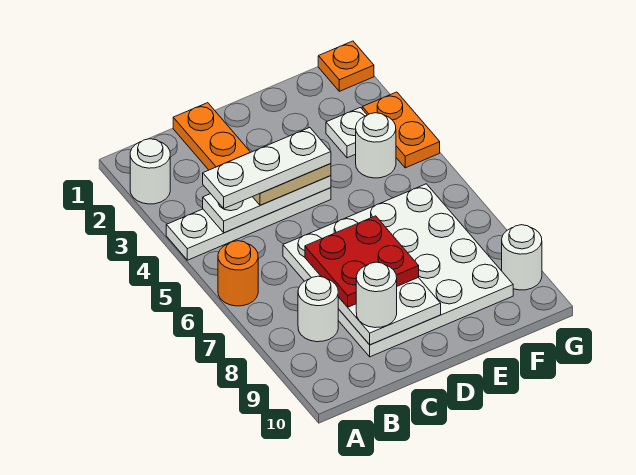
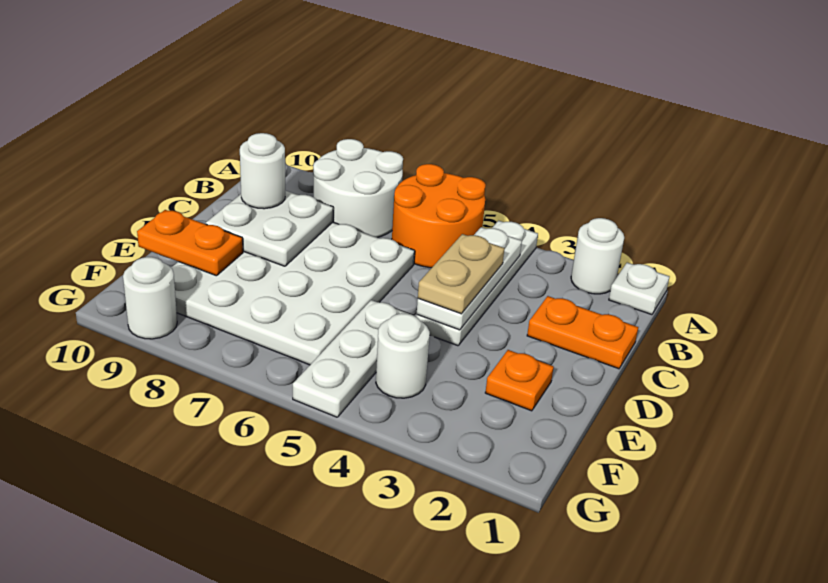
orange round brick A6 level 1 -> orange round brick A5:B6 level 1
white plate B4:D4 level 4 -> white plate E5:G5 level 1
white round brick B8 level 1 -> white round brick A7:B8 level 1
red plate C7:D8 level 3 -> none
white plate F3 level 1 -> white plate A1 level 1
orange plate G1 level 1 -> orange plate E2 level 1
orange plate G3:G4 level 1 -> orange plate E9:E10 level 2

